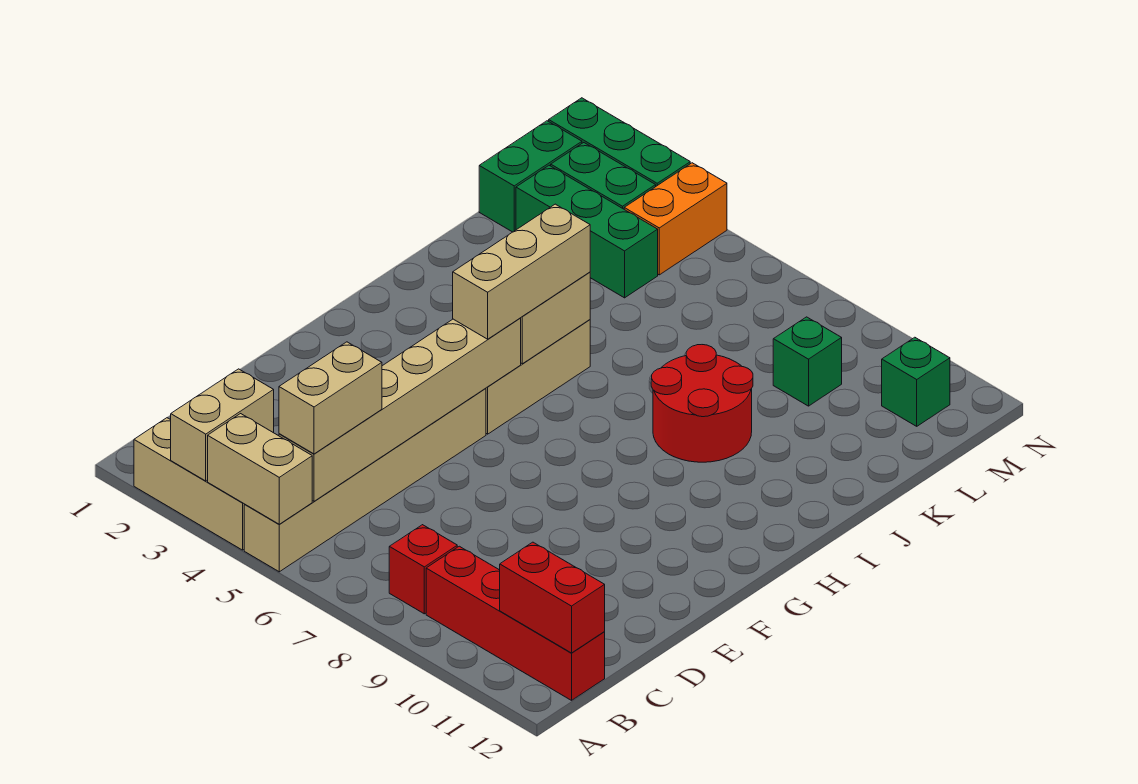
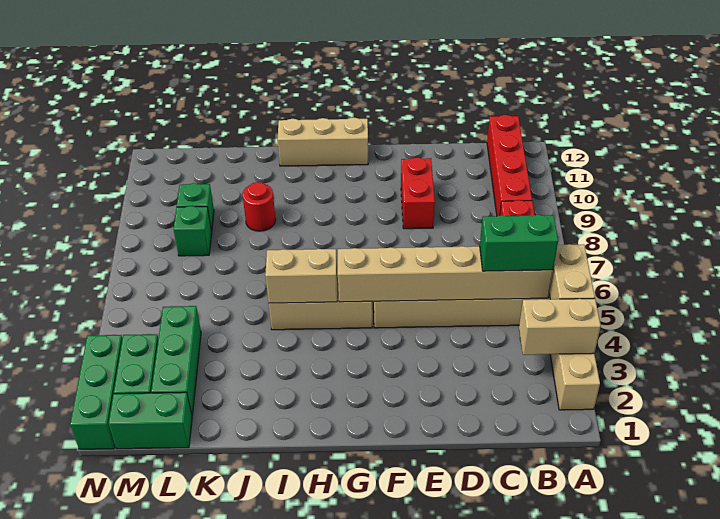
tan brick B5:C5 level 3 -> green brick B5:C5 level 3
red brick B11:B12 level 2 -> red brick E9:E10 level 1
tan brick G5:I5 level 3 -> tan brick G12:I12 level 1
red round brick I8:J9 level 1 -> red round brick J9 level 1
orange brick M4:N4 level 1 -> none
green brick M11 level 1 -> green brick L8 level 1

